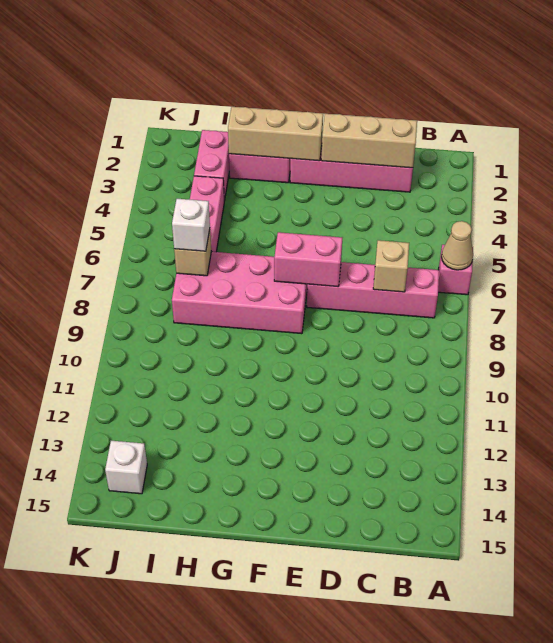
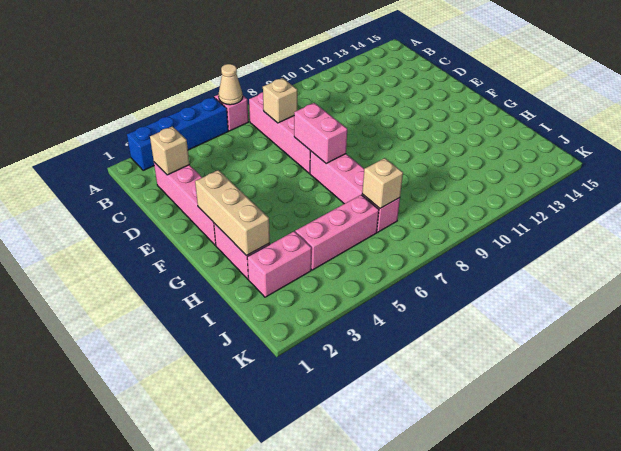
none -> blue brick A2:A5 level 1
tan brick C2:E2 level 2 -> tan brick C2 level 2
pink brick F7:I8 level 1 -> pink brick F7:I7 level 1
white brick I7 level 3 -> none
white brick J14 level 1 -> none

